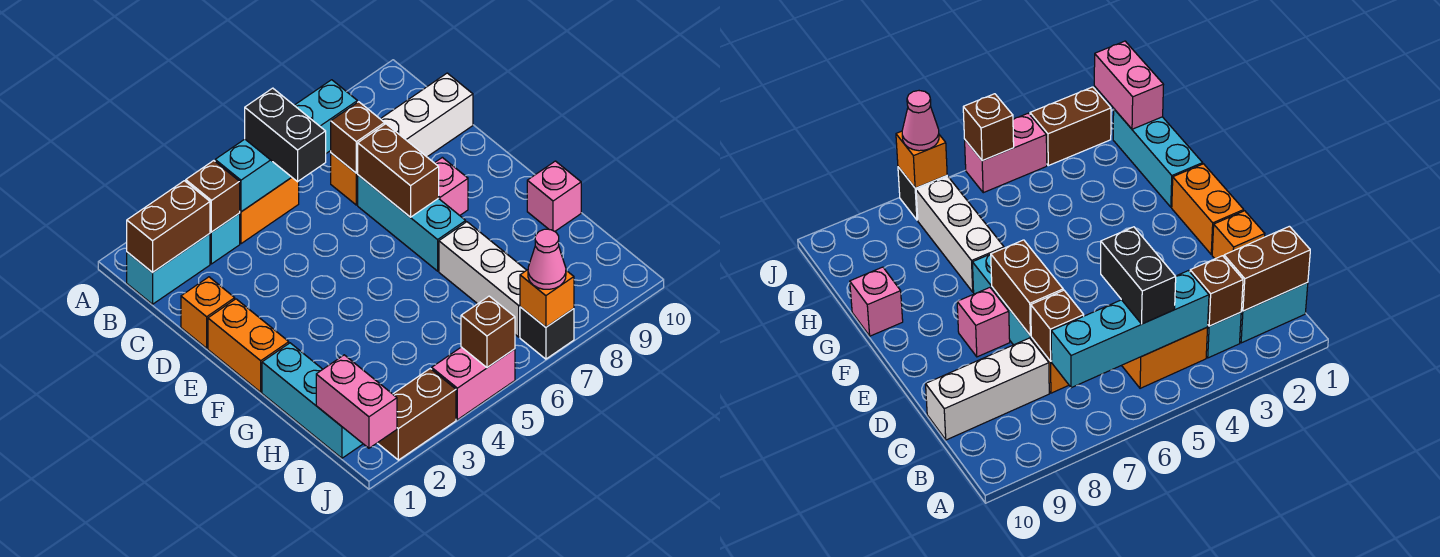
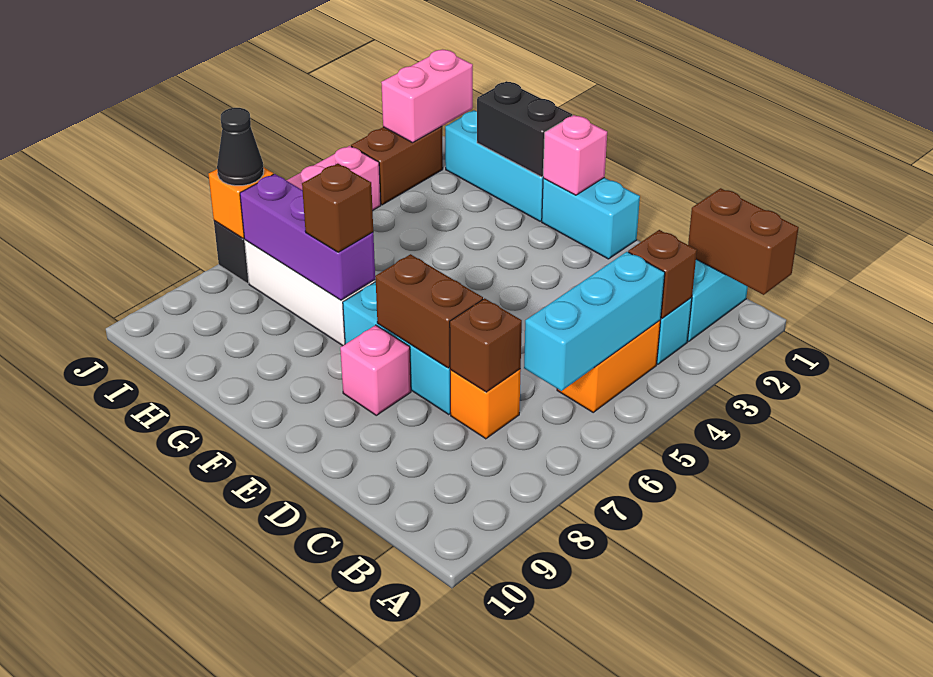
brown brick B1:B2 level 2 -> brown brick A1:B1 level 2
cyan brick B4:B7 level 2 -> cyan brick B4:B6 level 2
black brick B5:C5 level 3 -> black brick G1:H1 level 2
white brick C8:C10 level 1 -> none
orange brick D1 level 1 -> none
orange brick E1:F1 level 1 -> cyan brick E1:F1 level 1
none -> purple brick G7:I7 level 2
pink brick G10 level 1 -> pink brick F1 level 2
pink brick I1:J1 level 2 -> pink brick J1:J2 level 2
brown brick J5 level 2 -> brown brick G7 level 3
pink cone J7 level 3 -> black cone J7 level 3

